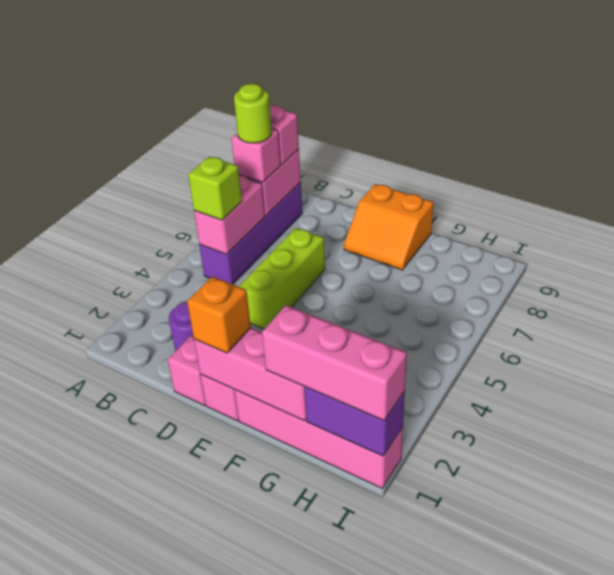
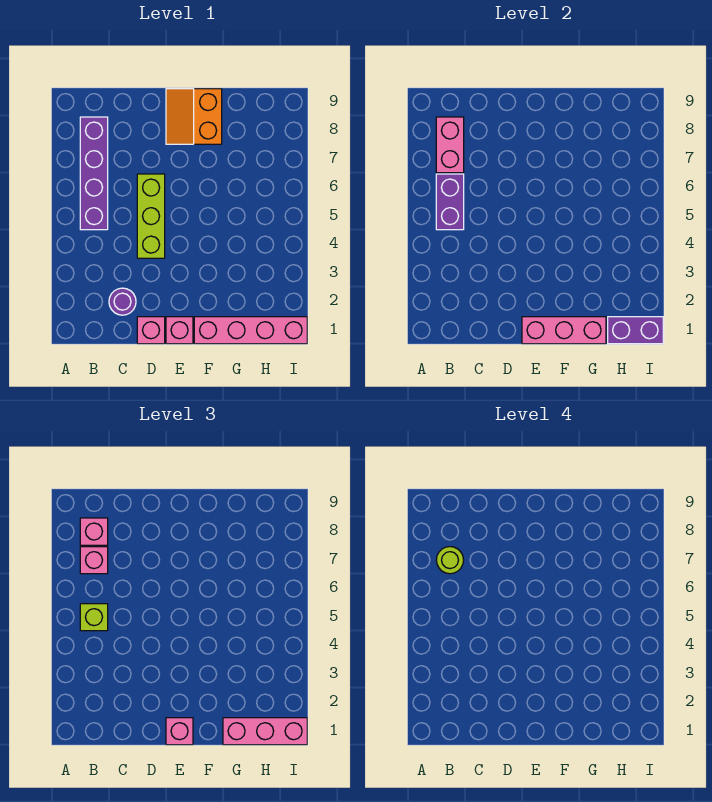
pink brick B5:B6 level 2 -> purple brick B5:B6 level 2
orange brick E1 level 3 -> pink brick E1 level 3
orange slope E8:F9 level 1 top 9 -> orange slope E8:F9 level 1 top F

